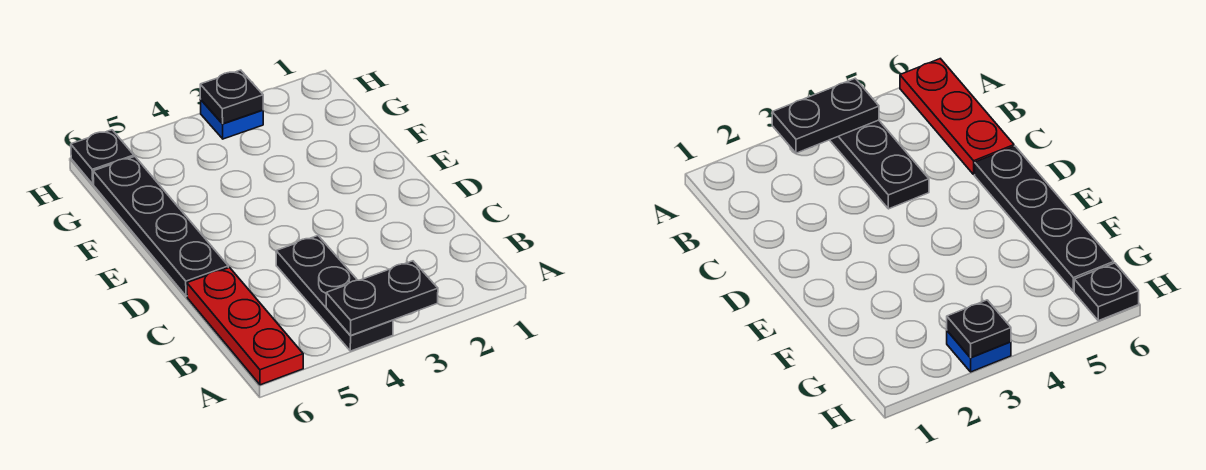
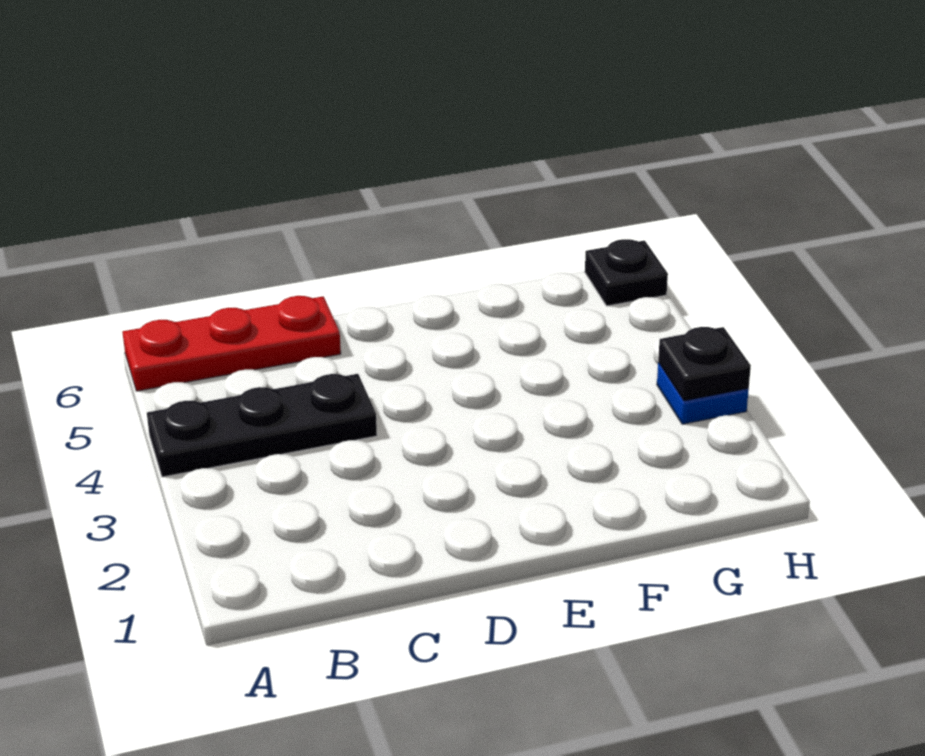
black plate A3:A4 level 2 -> none
black plate D6:G6 level 1 -> none

